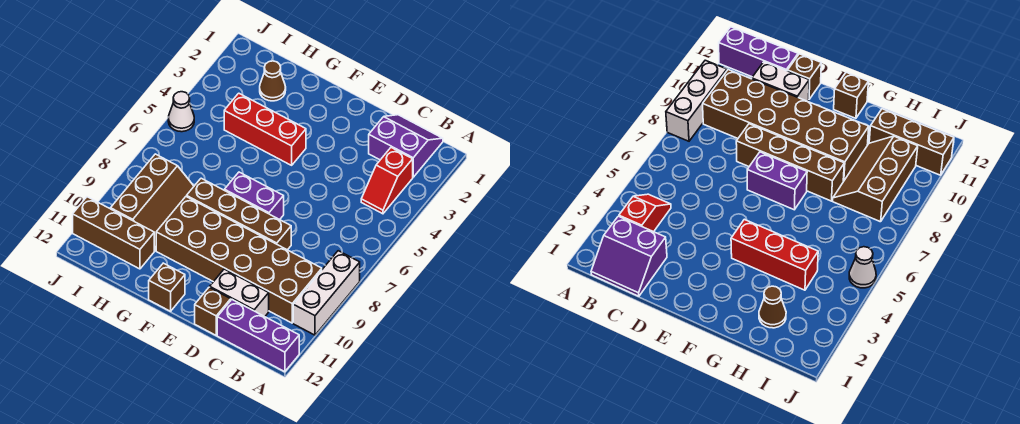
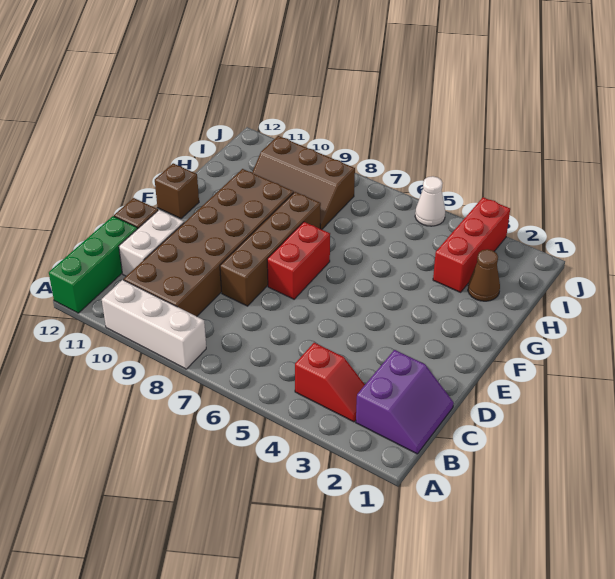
purple brick A12:C12 level 1 -> green brick A12:C12 level 1
red slope B3:B4 level 1 top 3 -> red slope B3:B4 level 1 top 4
purple brick E7:F7 level 1 -> red brick E7:F7 level 1
red brick F4:H4 level 1 -> red brick H3:J3 level 1
brown brick H11:J11 level 1 -> none

